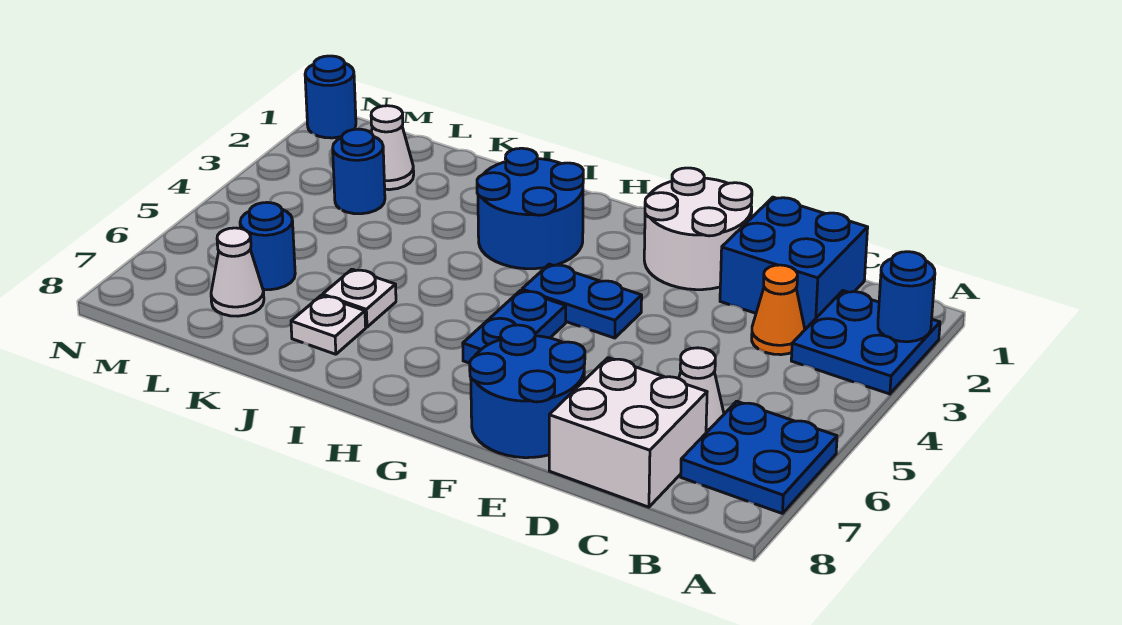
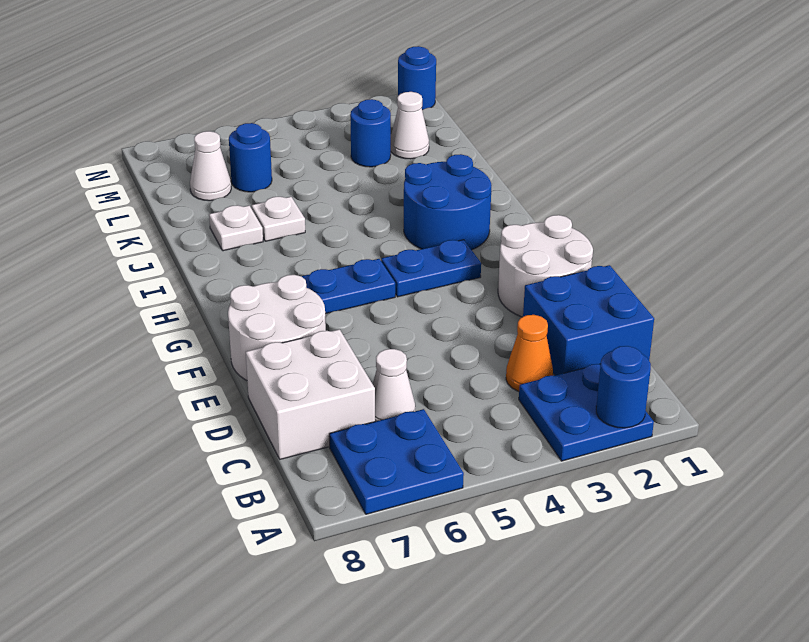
blue round brick E7:F8 level 1 -> white round brick E7:F8 level 1
blue plate F4:G4 level 1 -> blue plate G3:G4 level 1

